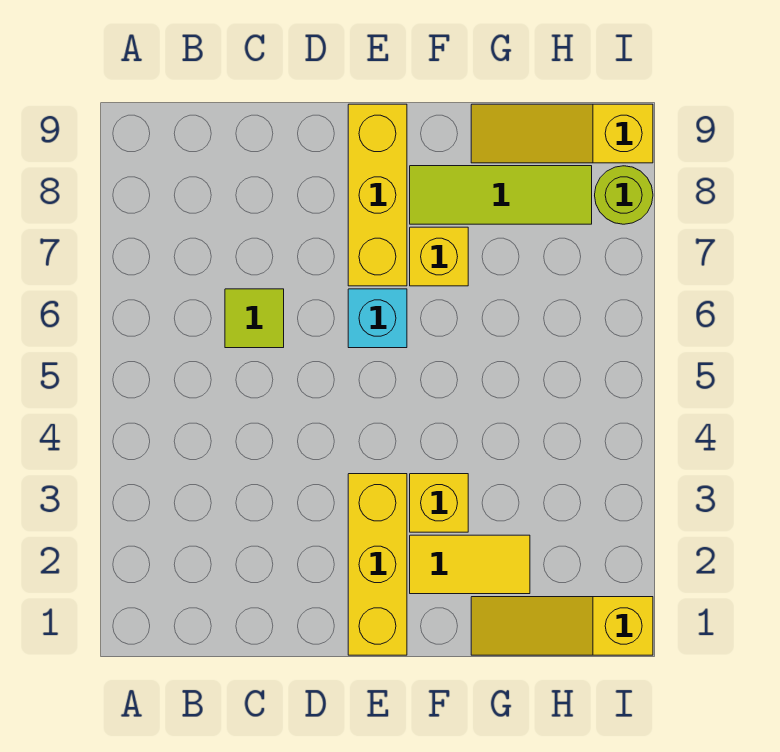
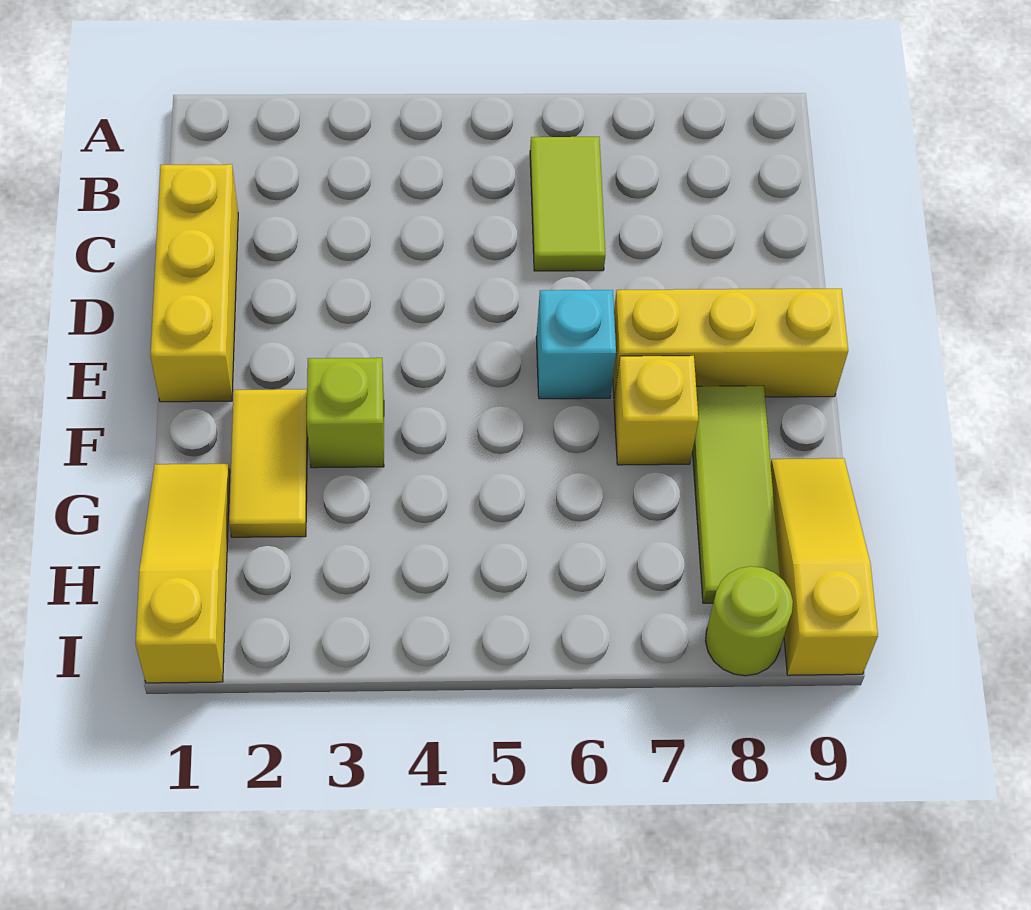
lime tile C6 level 1 -> lime tile B6:C6 level 1
yellow brick E1:E3 level 1 -> yellow brick C1:E1 level 1
yellow brick F3 level 1 -> lime brick F3 level 1

